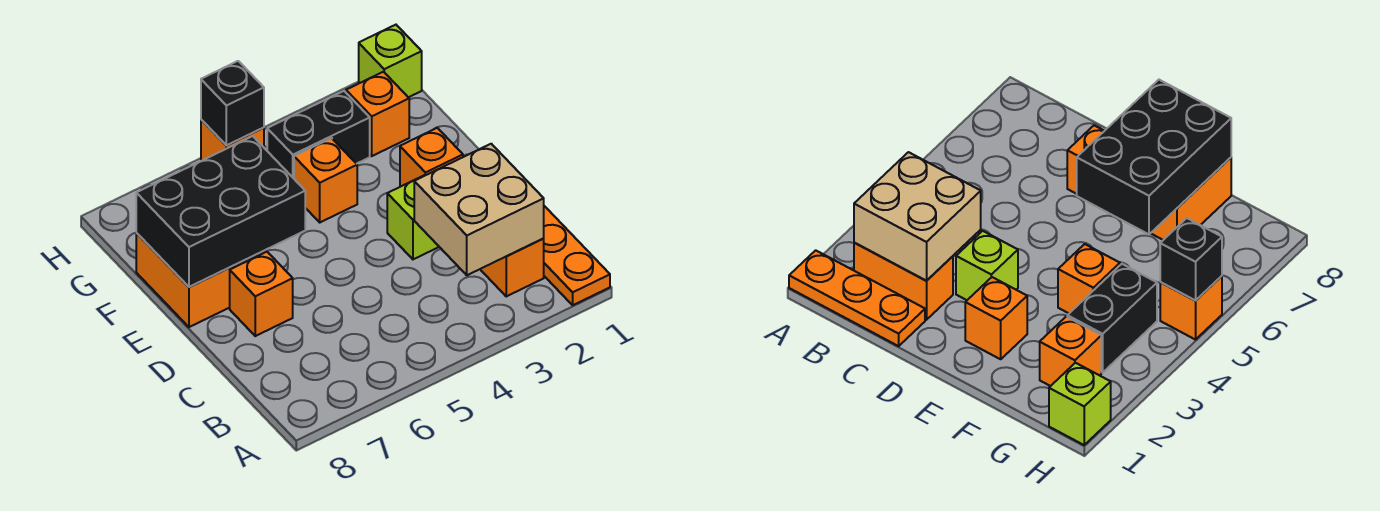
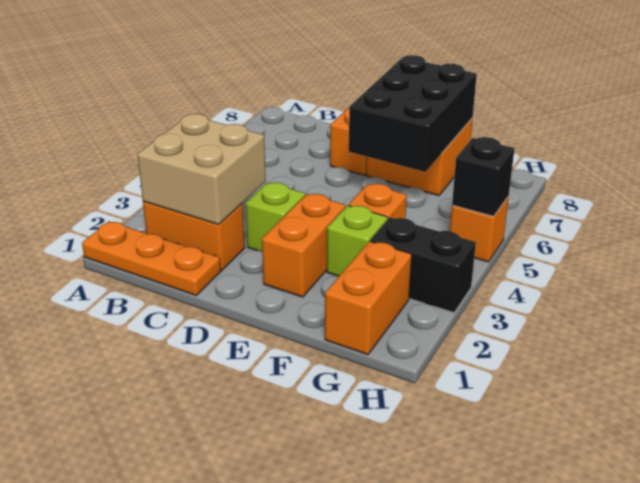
orange brick E2 level 1 -> orange brick E2:E3 level 1
orange brick G2 level 1 -> orange brick G1:G2 level 1
black brick G3:G4 level 1 -> black brick G3:H3 level 1
lime brick H1 level 1 -> lime brick F3 level 1

